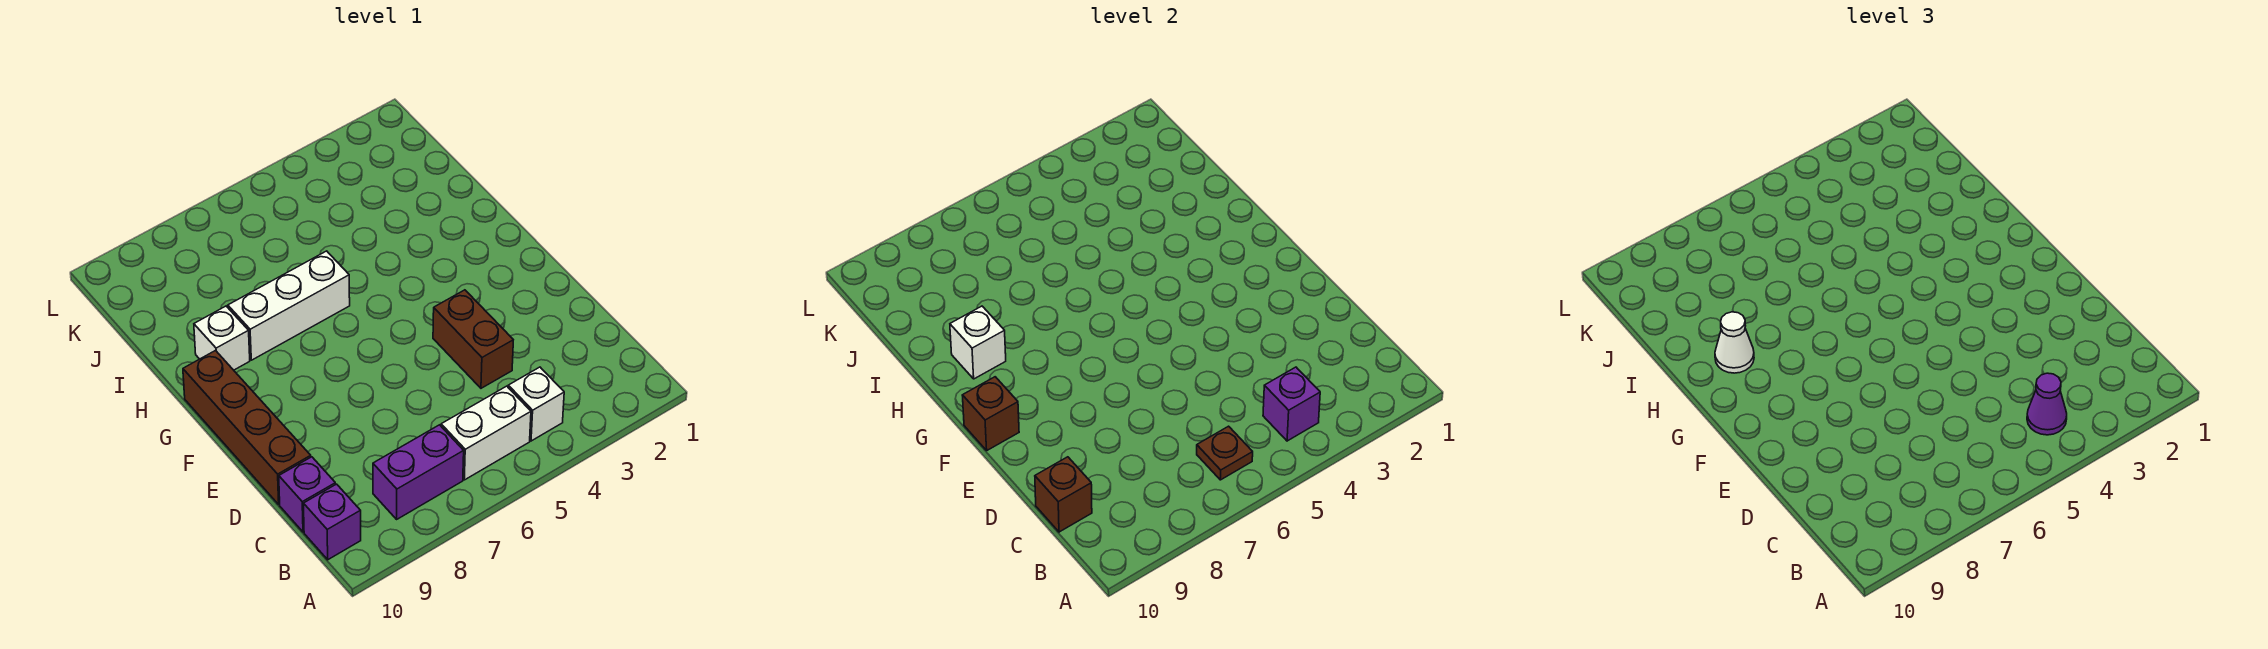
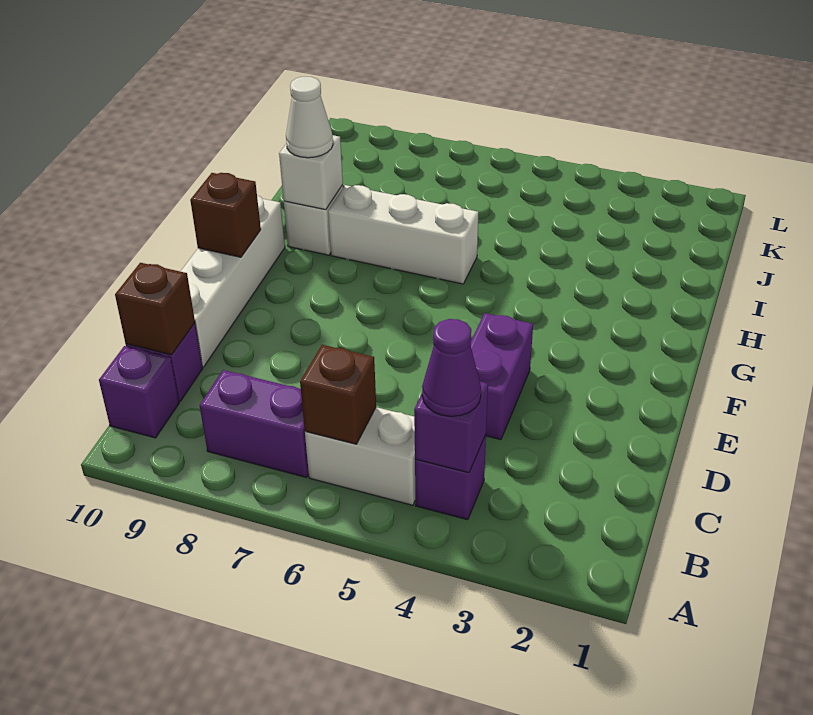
white brick B4 level 1 -> purple brick B4 level 1
brown plate B6 level 2 -> brown brick B6 level 2
brown brick D4:E4 level 1 -> purple brick D4:E4 level 1
brown brick D10:G10 level 1 -> white brick D10:G10 level 1

